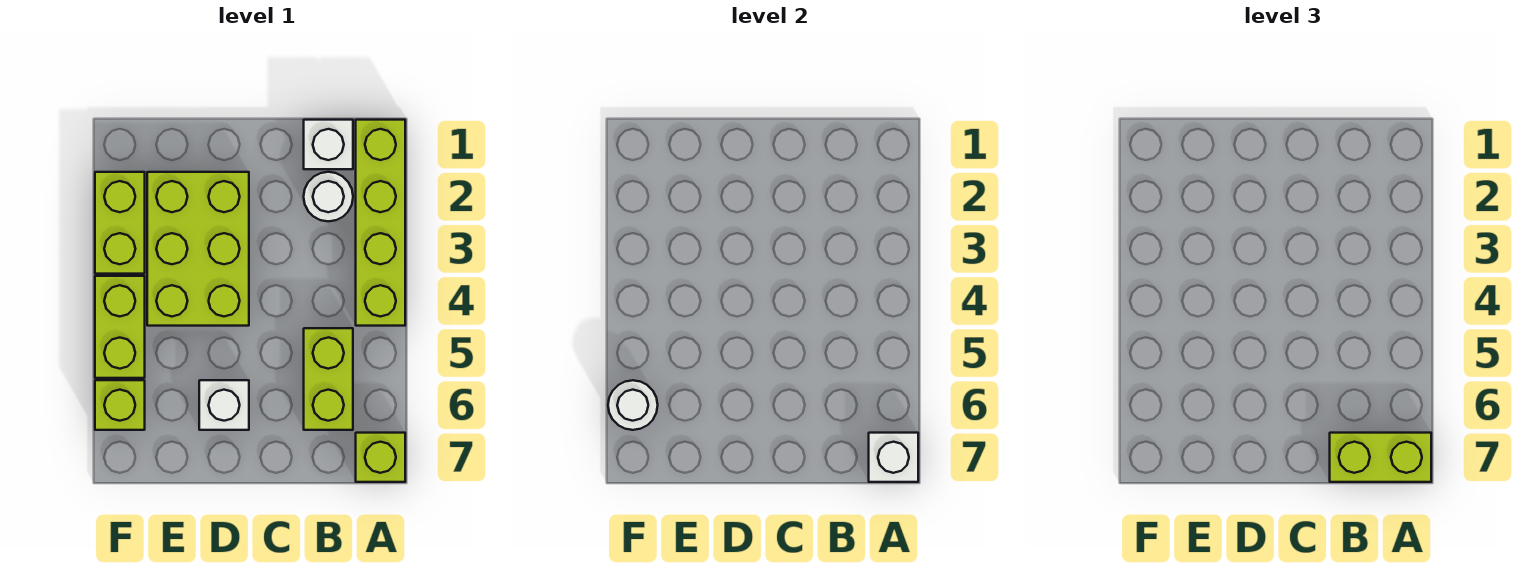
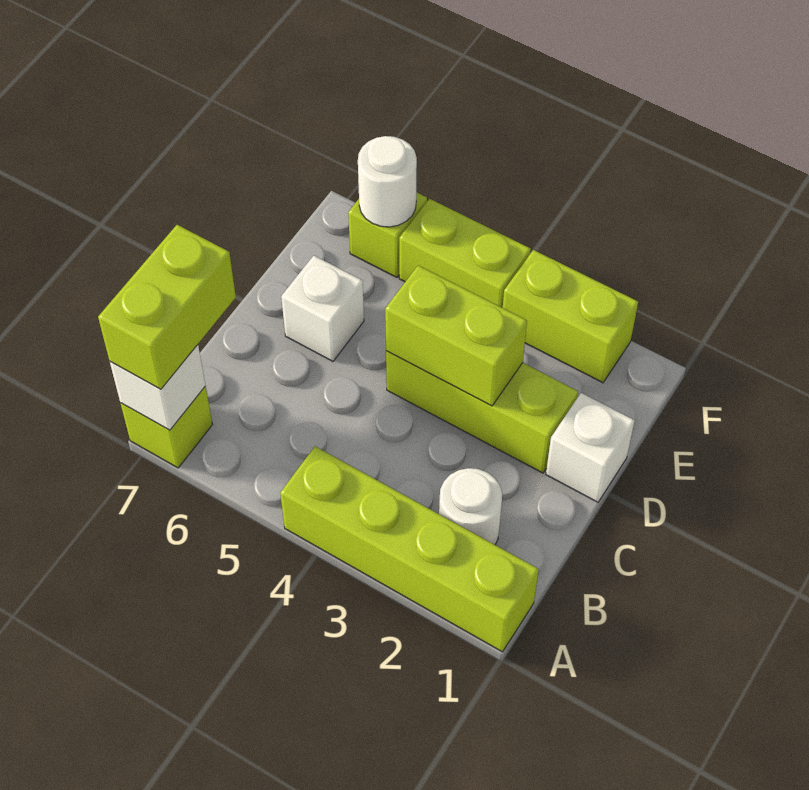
white brick B1 level 1 -> white brick D1 level 1
lime brick B5:B6 level 1 -> lime brick D3:D4 level 2
lime brick D2:E4 level 1 -> lime brick D2:D4 level 1

